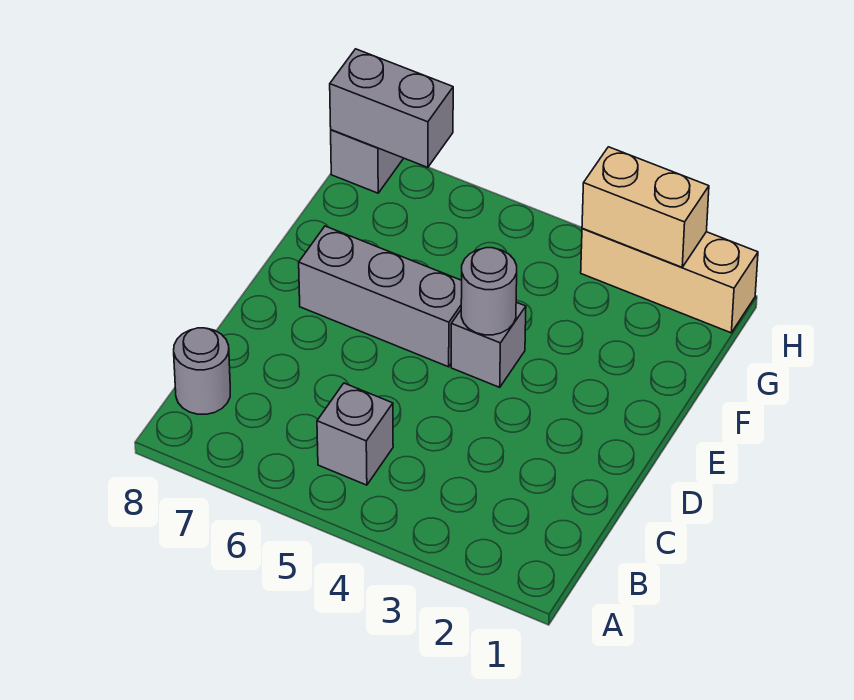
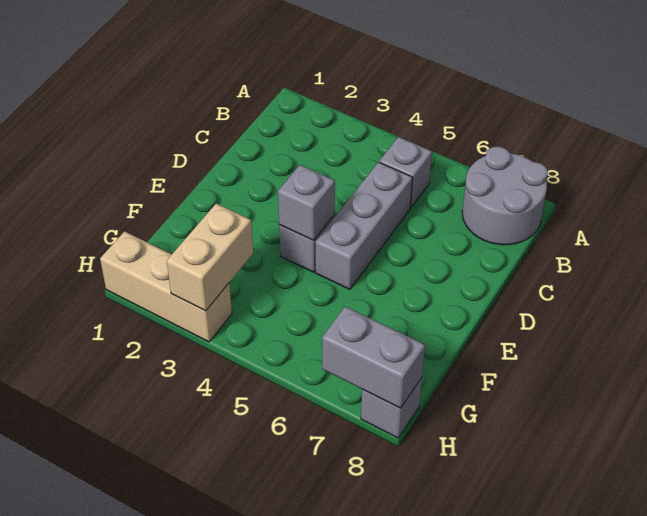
grey round brick B8 level 1 -> grey round brick A7:B8 level 1
grey round brick E4 level 2 -> grey brick E4 level 2
grey brick E5:E7 level 1 -> grey brick C5:E5 level 1
tan brick H2:H3 level 2 -> tan brick G3:H3 level 2

